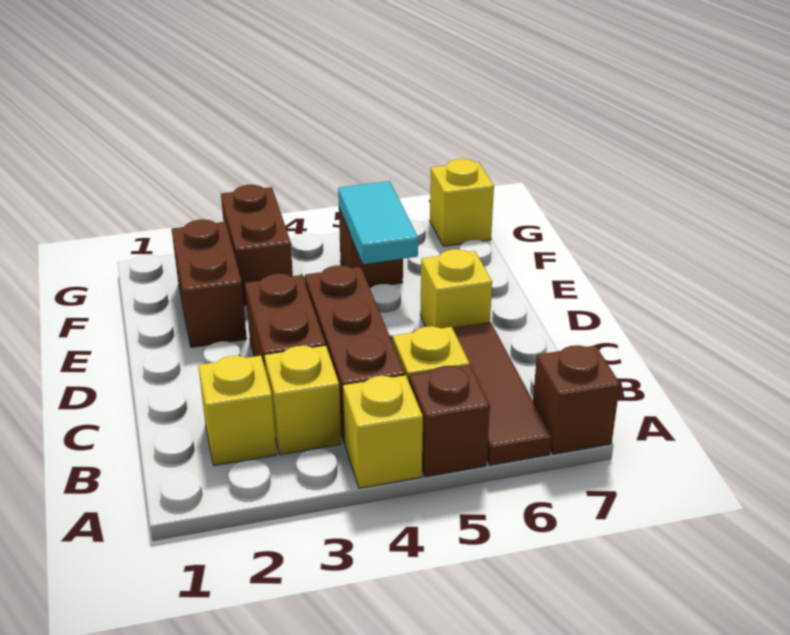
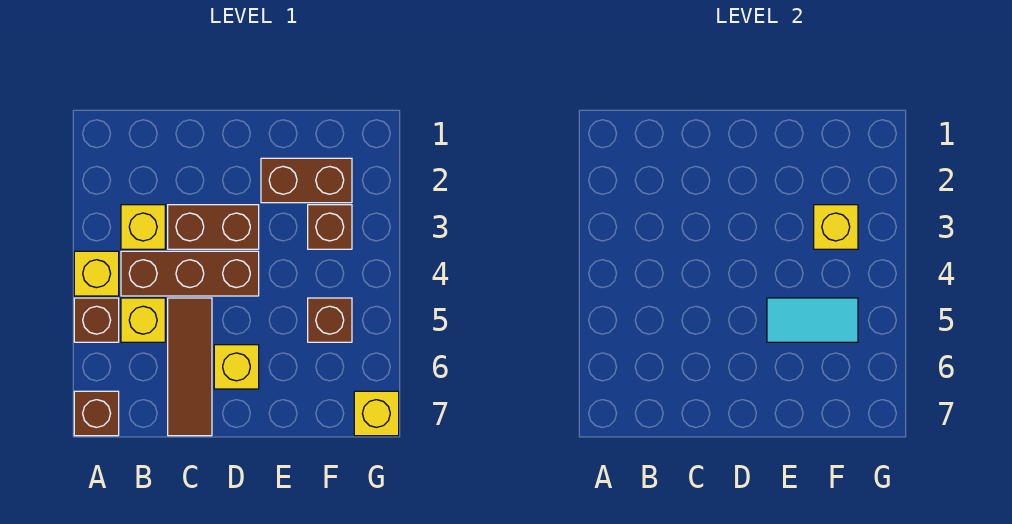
brown tile A6:C6 level 1 -> brown tile C5:C7 level 1
yellow brick B2 level 1 -> yellow brick F3 level 2
brown brick F3:G3 level 1 -> brown brick F3 level 1

